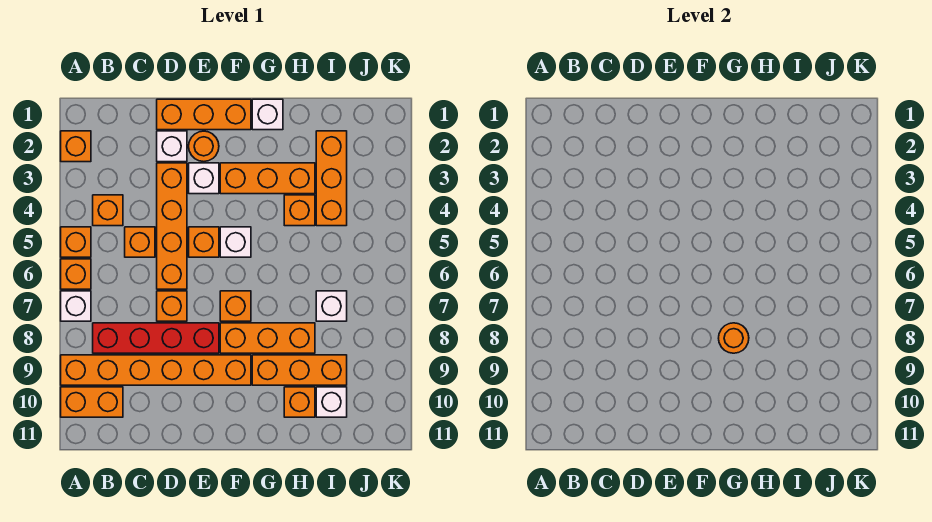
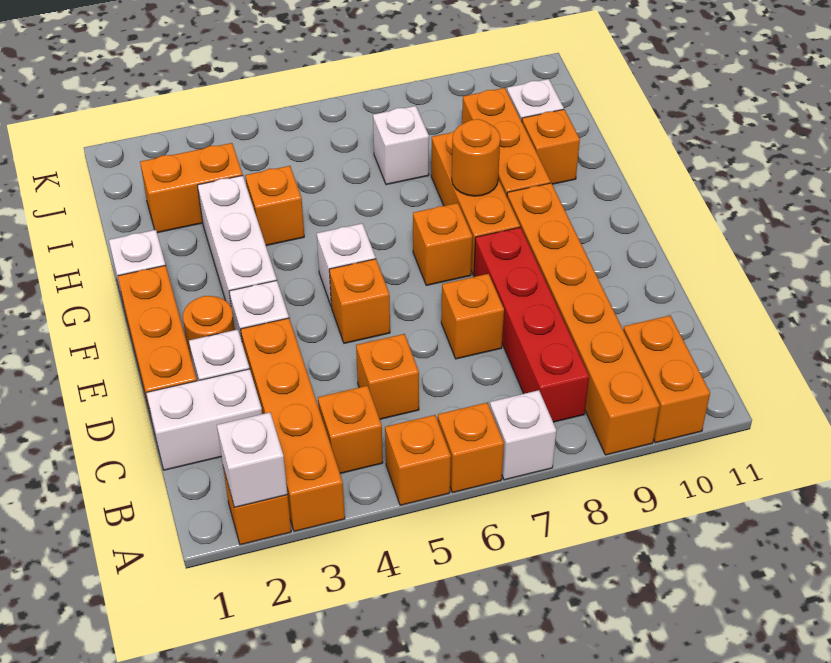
none -> white brick A2 level 2
none -> white brick C1:C2 level 1
orange brick D3:D6 level 1 -> orange brick A3:D3 level 1
orange brick F3:H3 level 1 -> white brick F3:H3 level 1
orange brick I2:I4 level 1 -> orange brick I2:I3 level 1

